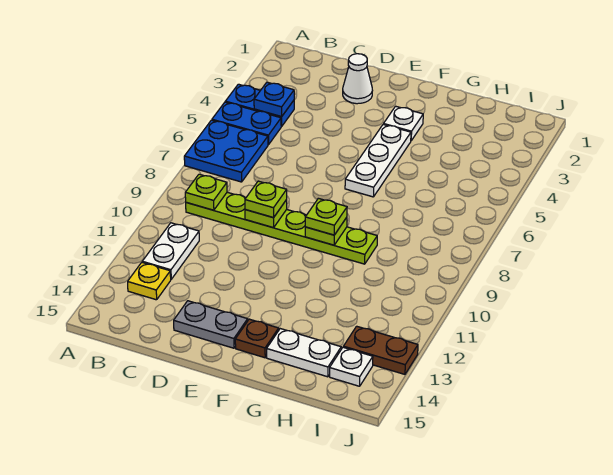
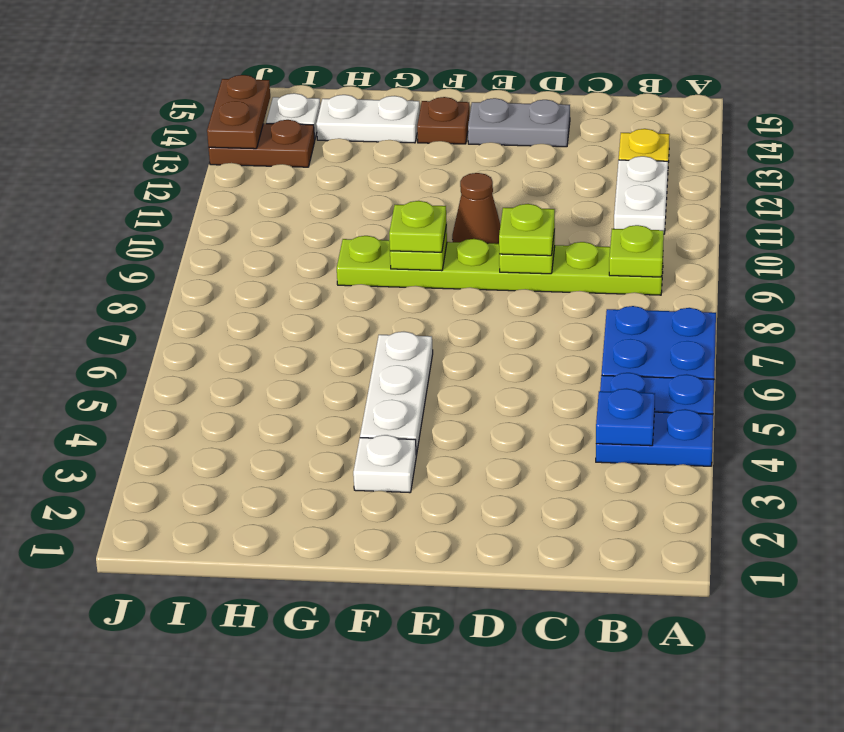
white cone D2 level 1 -> none
none -> brown cone E10 level 1
none -> brown plate J13:J14 level 2

